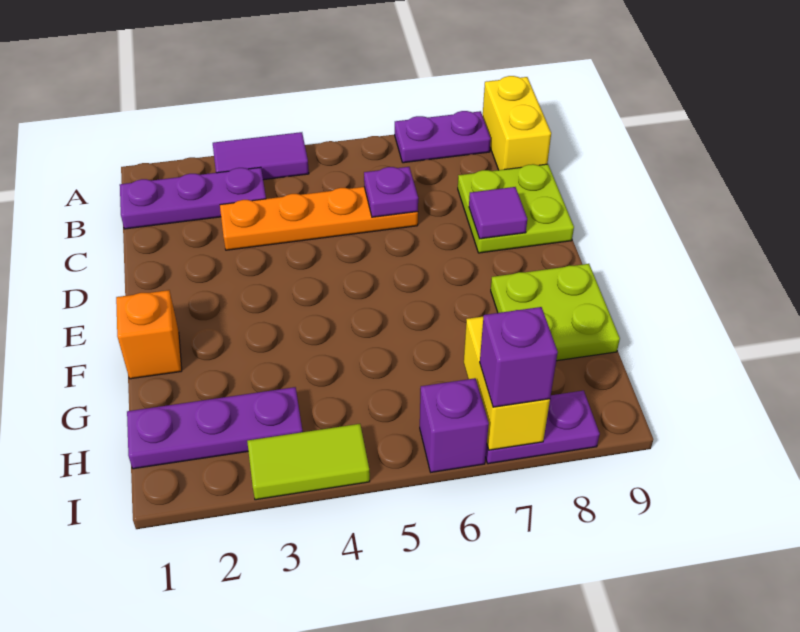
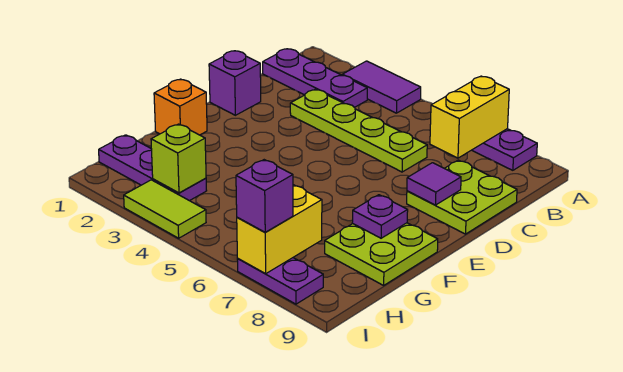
yellow brick A9:B9 level 1 -> yellow brick A7:B7 level 2
orange plate C3:C6 level 1 -> lime plate C3:C6 level 1
purple plate C6 level 2 -> purple plate F8 level 2
none -> lime brick H3 level 2
purple brick I6 level 1 -> purple brick D1 level 1

